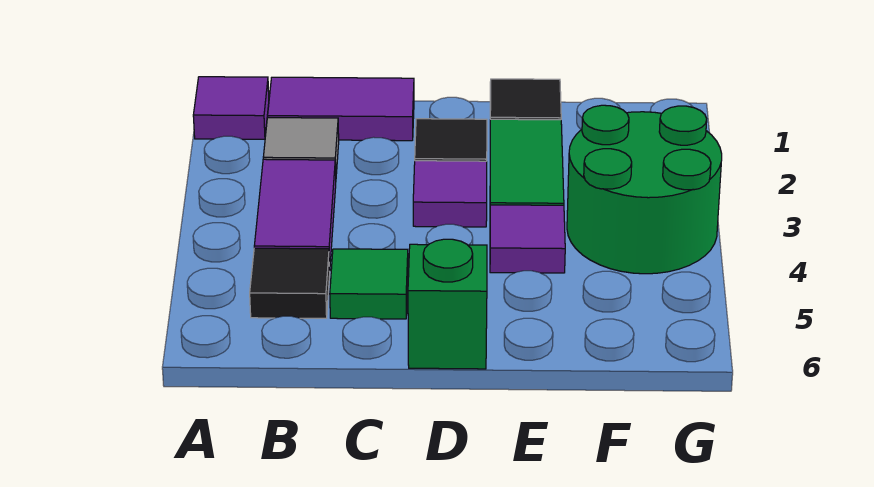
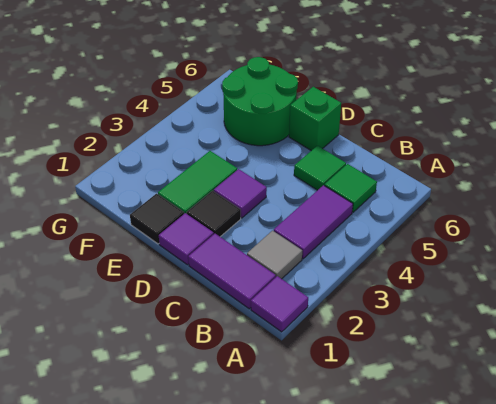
black tile B5 level 1 -> green tile B5 level 1
purple tile E4 level 1 -> purple tile D1 level 1
green round brick F3:G4 level 1 -> green round brick E5:F6 level 1

